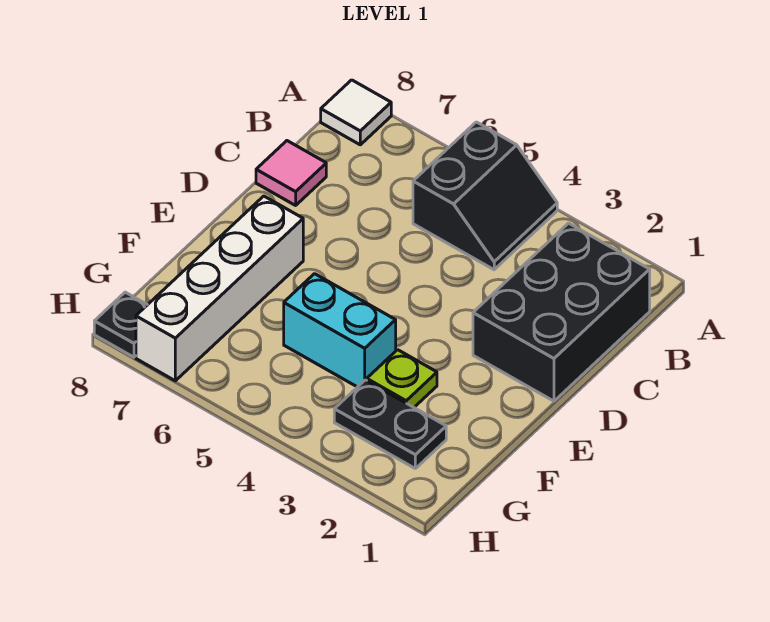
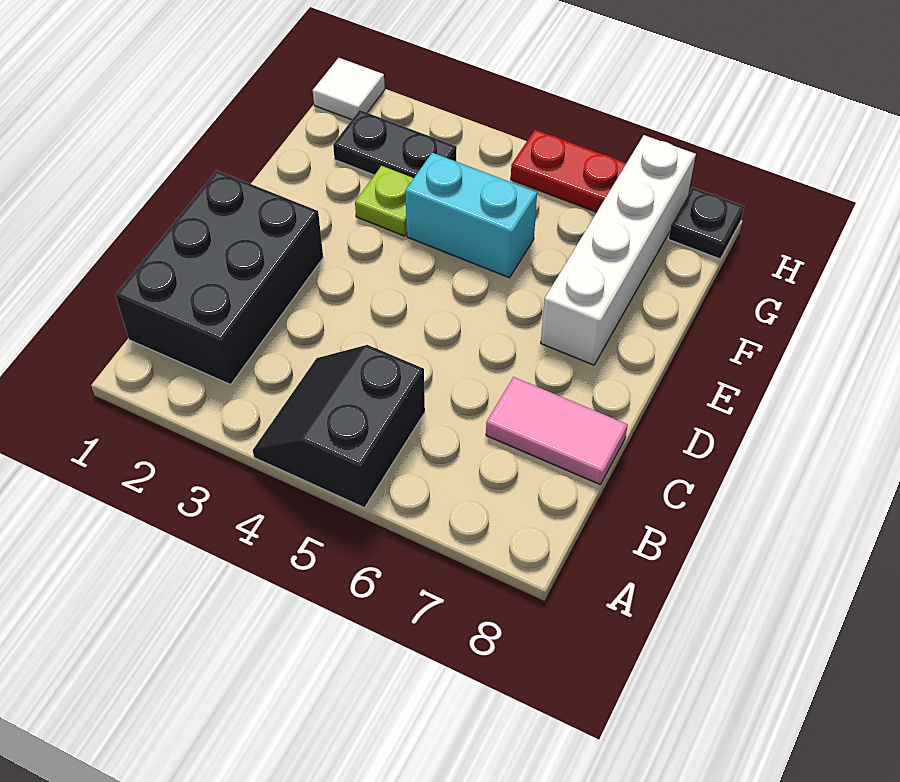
white tile A8 level 1 -> white tile H1 level 1
pink tile C8 level 1 -> pink tile C7:C8 level 1
none -> red plate H5:H6 level 1

